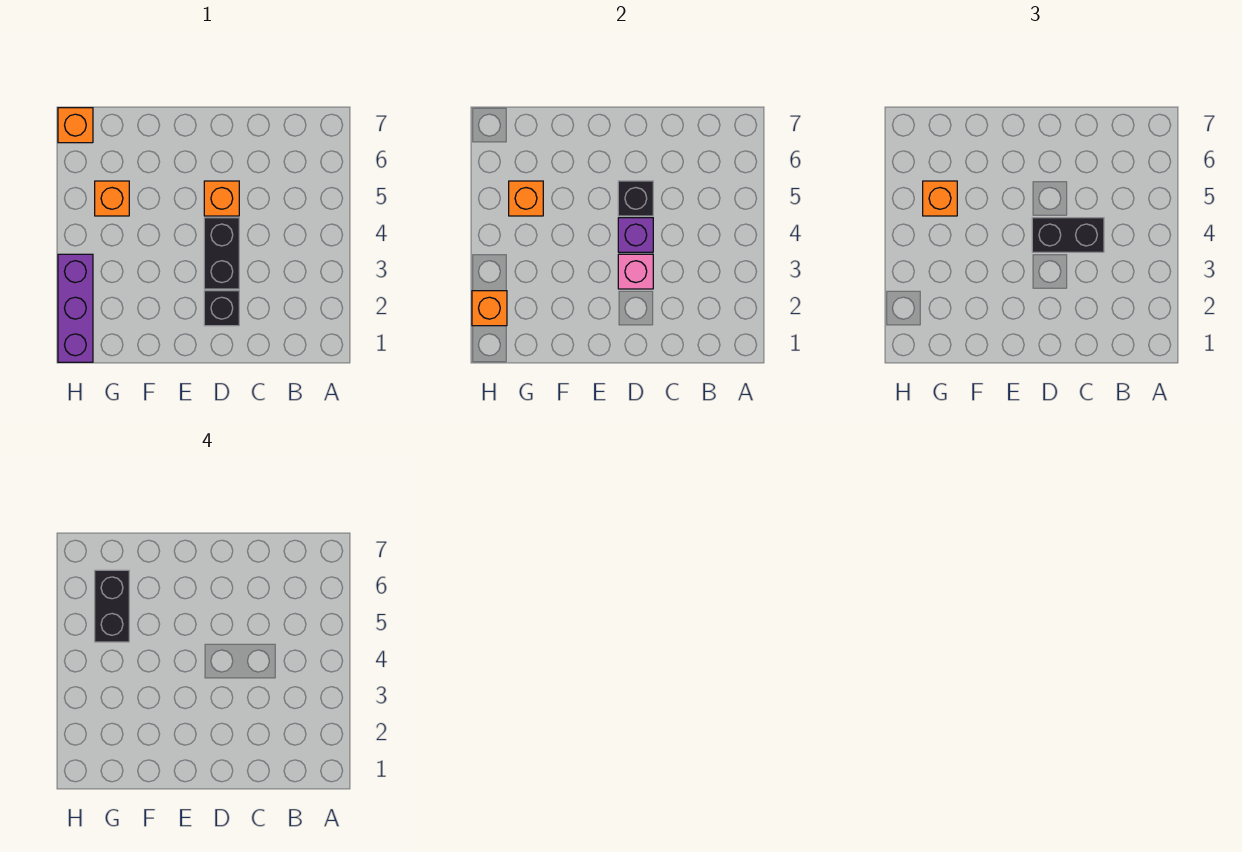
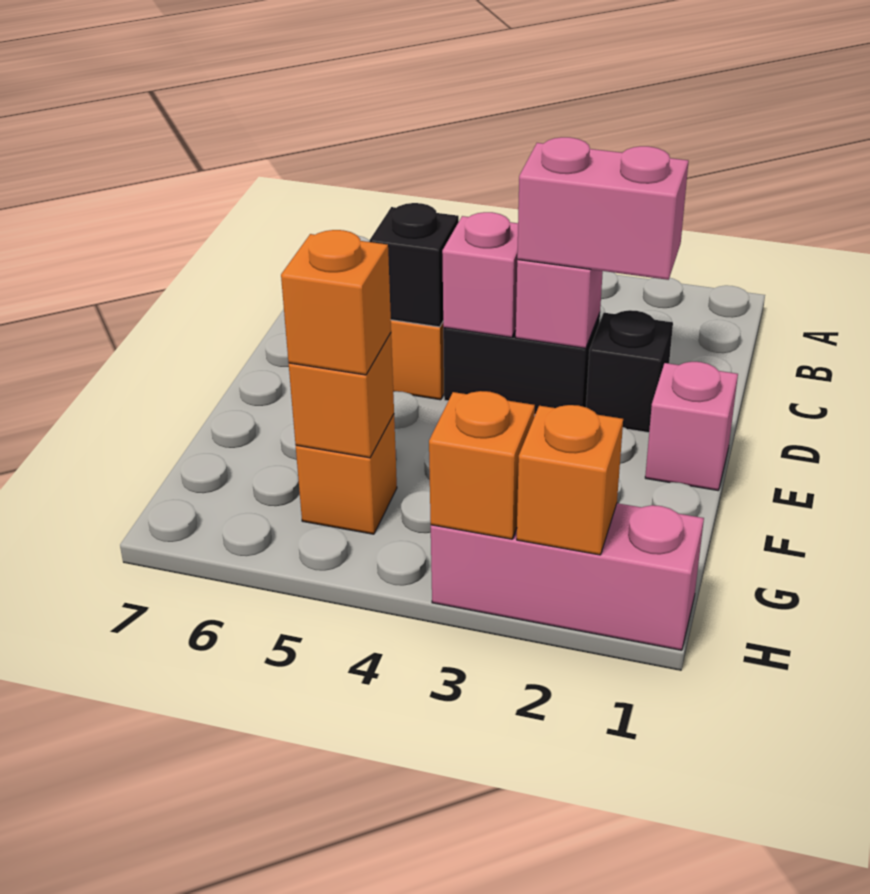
black brick C4:D4 level 3 -> none
none -> pink brick D2:D3 level 3
purple brick D4 level 2 -> pink brick D4 level 2
none -> pink brick E1 level 1
black brick G5:G6 level 4 -> none
purple brick H1:H3 level 1 -> pink brick H1:H3 level 1
orange brick H7 level 1 -> orange brick H3 level 2

